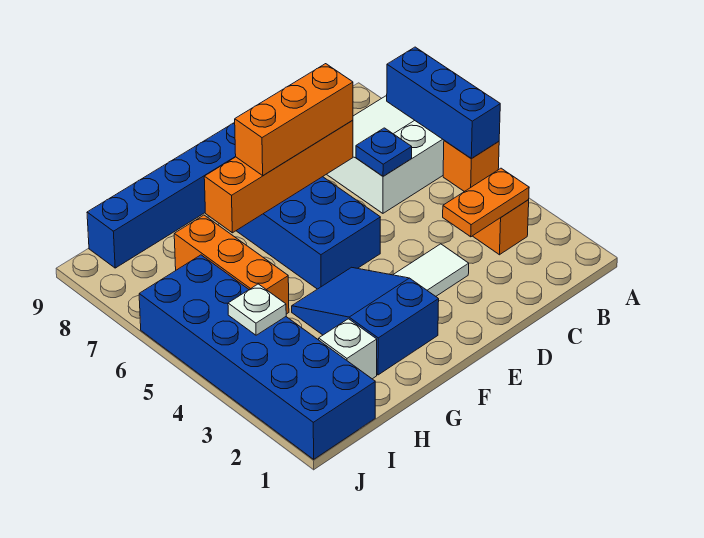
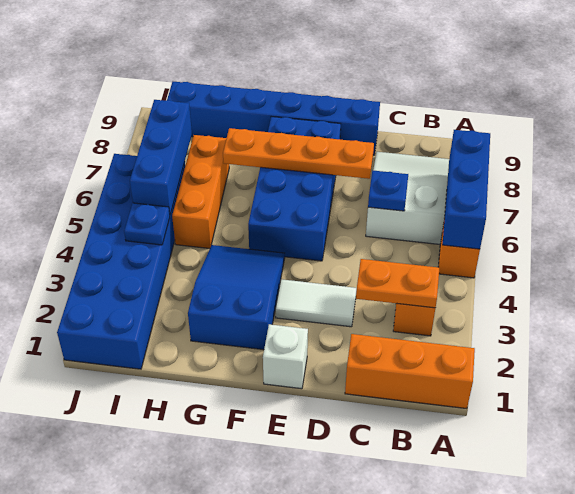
orange brick D7:G7 level 2 -> orange plate D7:G7 level 2
orange brick D7:F7 level 3 -> orange brick A1:C1 level 1
white brick H2 level 1 -> white brick E1 level 1
white plate I4 level 2 -> blue plate I4 level 2
none -> blue brick I5:I7 level 2

